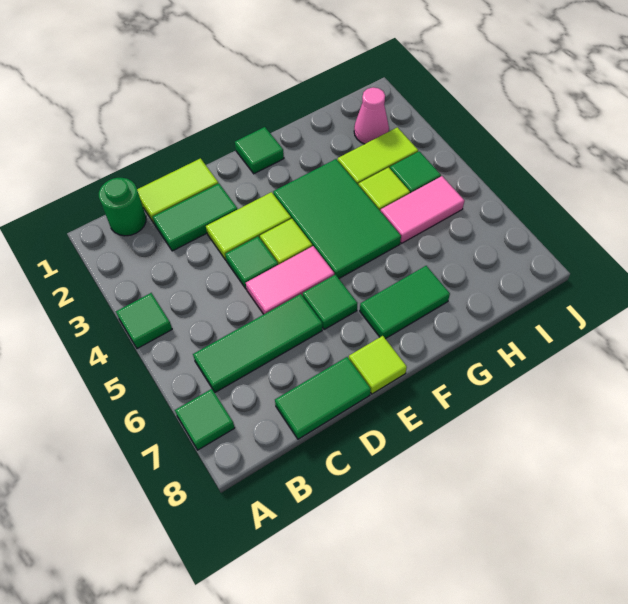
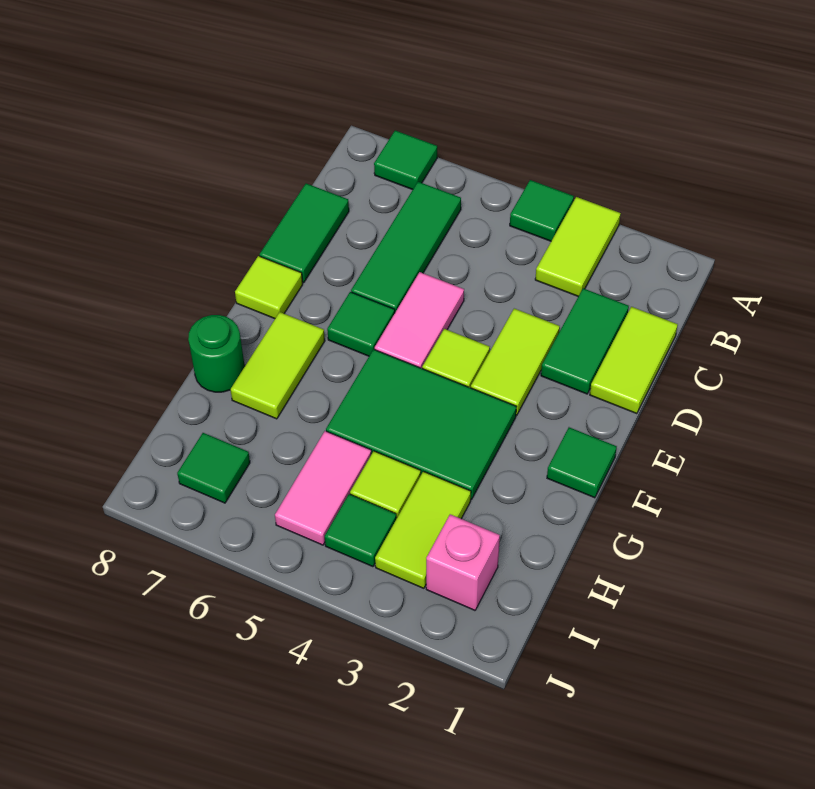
none -> lime tile A3:B3 level 1
green round brick B1 level 1 -> green round brick G8 level 1
green tile D4 level 1 -> green tile I7 level 1
green tile F7:G7 level 1 -> lime tile F7:G7 level 1
pink cone I2 level 1 -> pink brick I2 level 1

